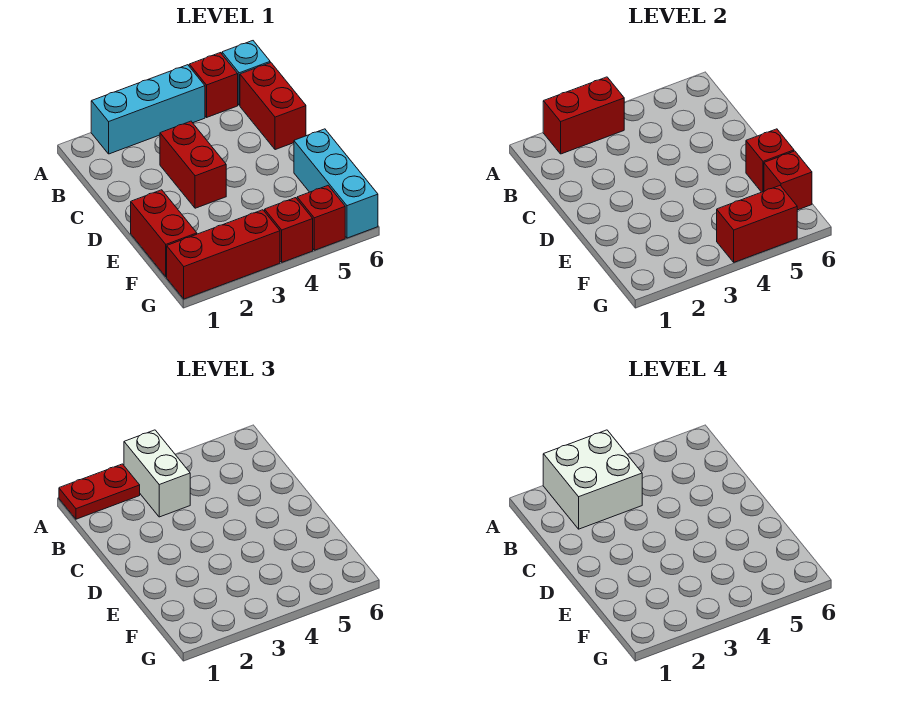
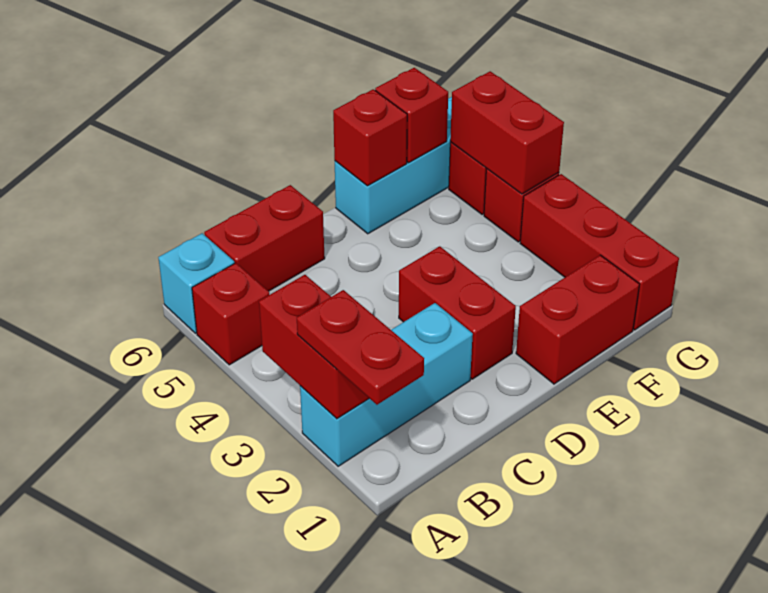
cyan brick A2:A4 level 1 -> cyan brick A2:C2 level 1
white brick A2:B3 level 4 -> none
white brick A3:B3 level 3 -> none
red brick C3:D3 level 1 -> red brick D2:D3 level 1

